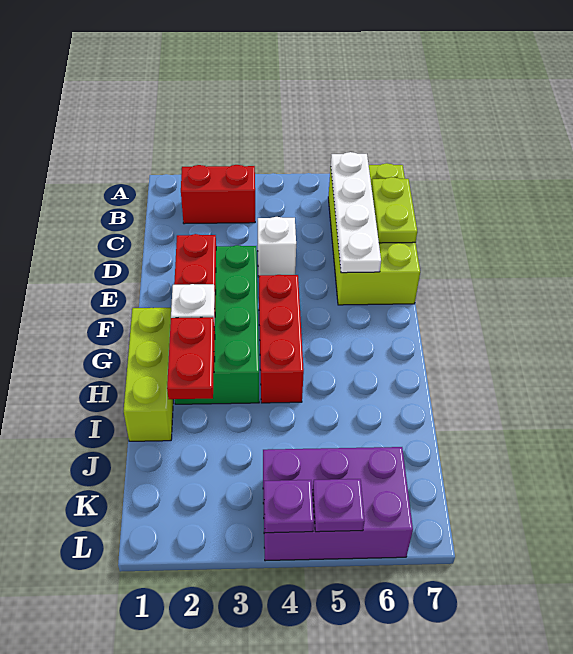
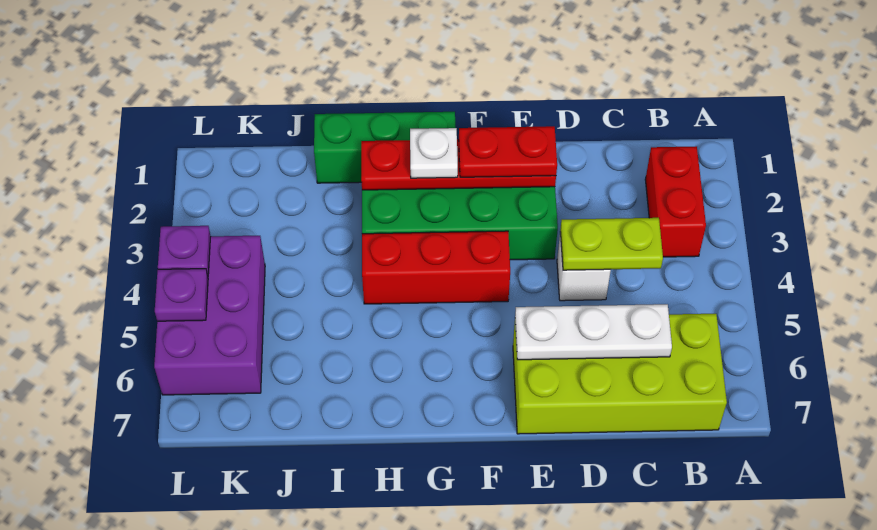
white plate B6:E6 level 2 -> white plate C6:E6 level 2
lime plate C7:D7 level 2 -> lime plate C4:D4 level 2
lime brick G1:I1 level 1 -> green brick G1:I1 level 1
red plate H2:I2 level 3 -> red plate E2:F2 level 3

